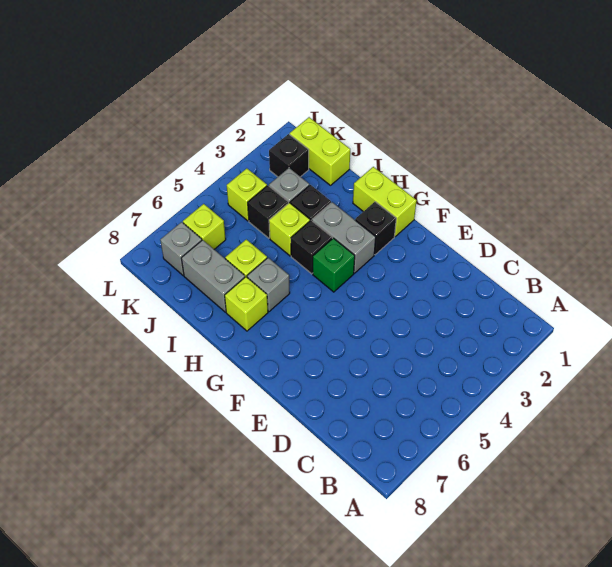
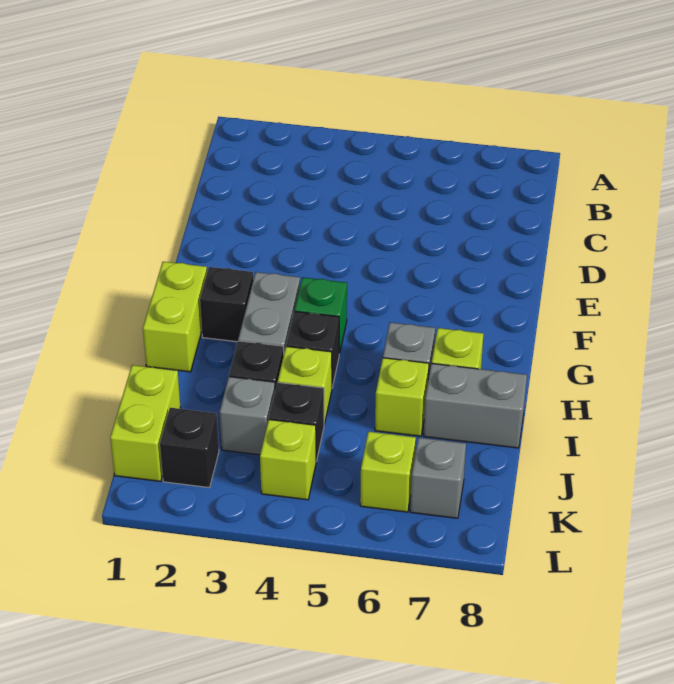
grey brick I7:J7 level 1 -> grey brick I7:I8 level 1

